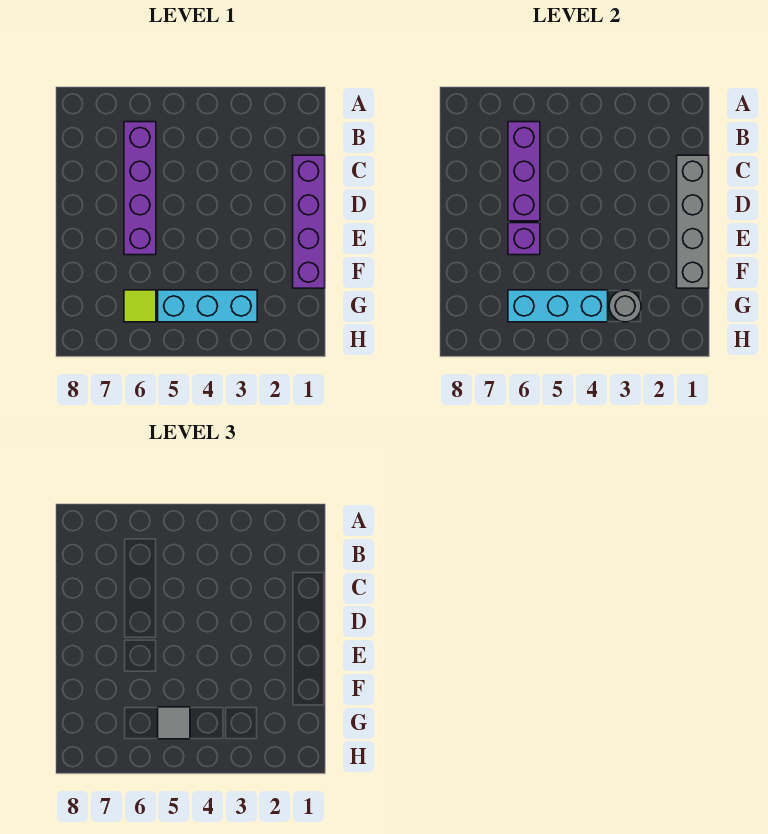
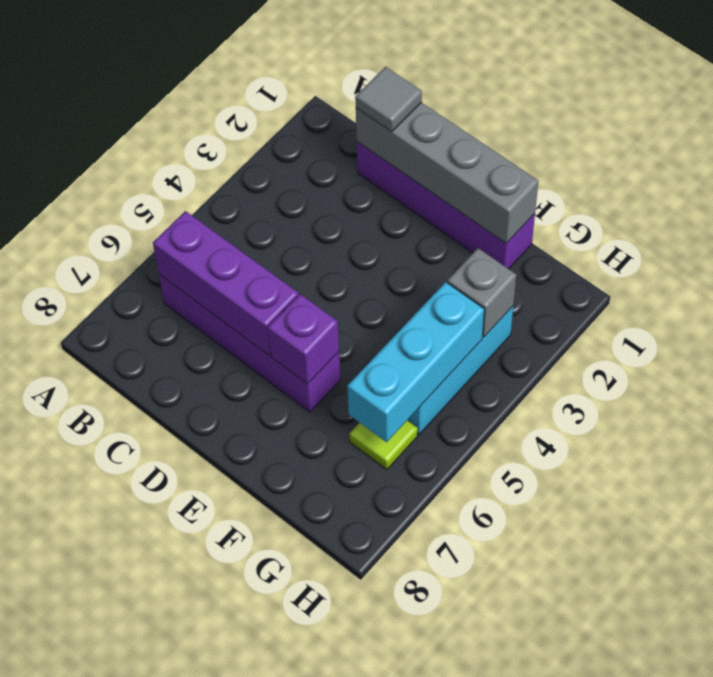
grey round brick G3 level 2 -> grey brick G3 level 2
grey tile G5 level 3 -> grey tile C1 level 3

